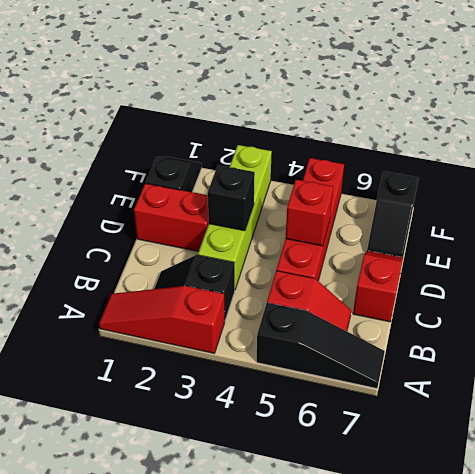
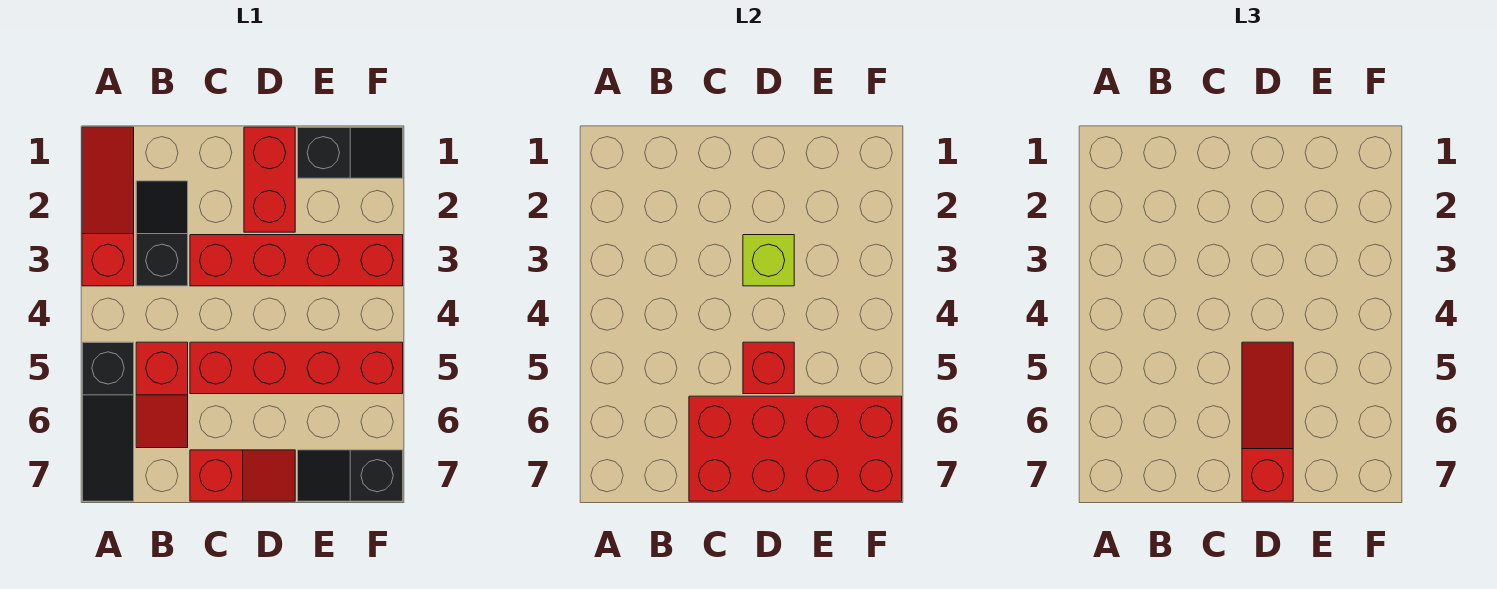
lime brick C3:F3 level 1 -> red brick C3:F3 level 1
none -> red brick C6:F7 level 2
black brick D3 level 2 -> lime brick D3 level 2
none -> red slope D5:D7 level 3 top 7

